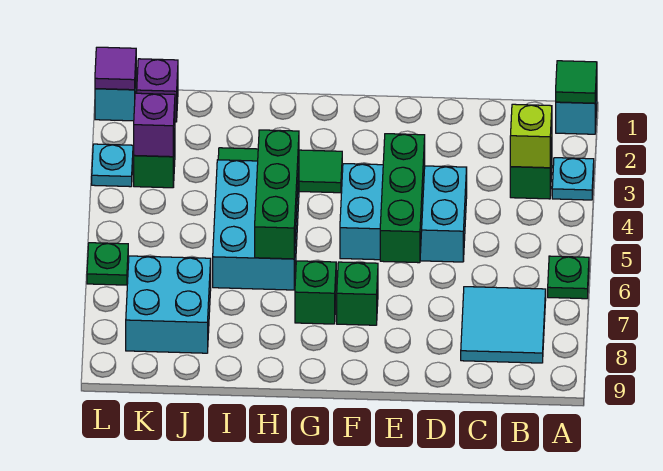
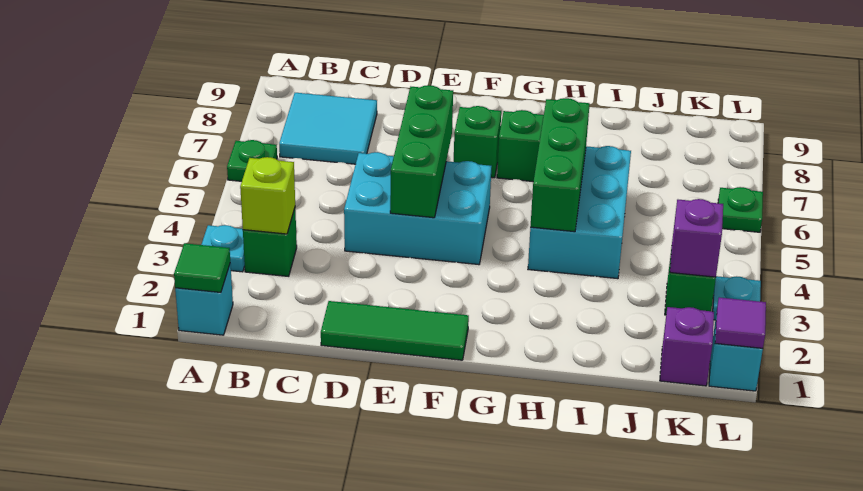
green tile G3:I3 level 1 -> green tile D1:F1 level 1
cyan brick J7:K8 level 1 -> none

